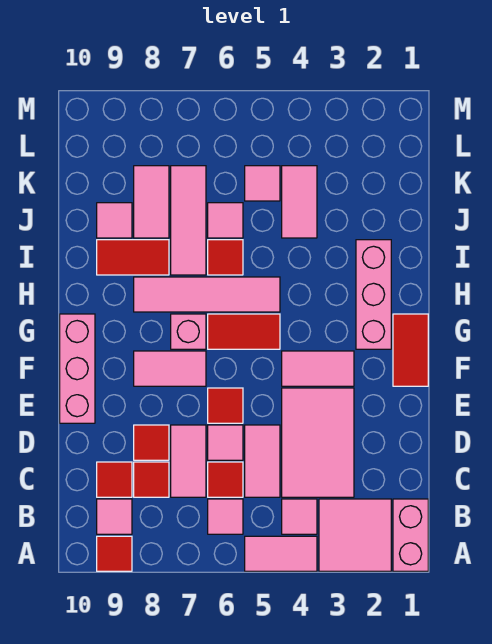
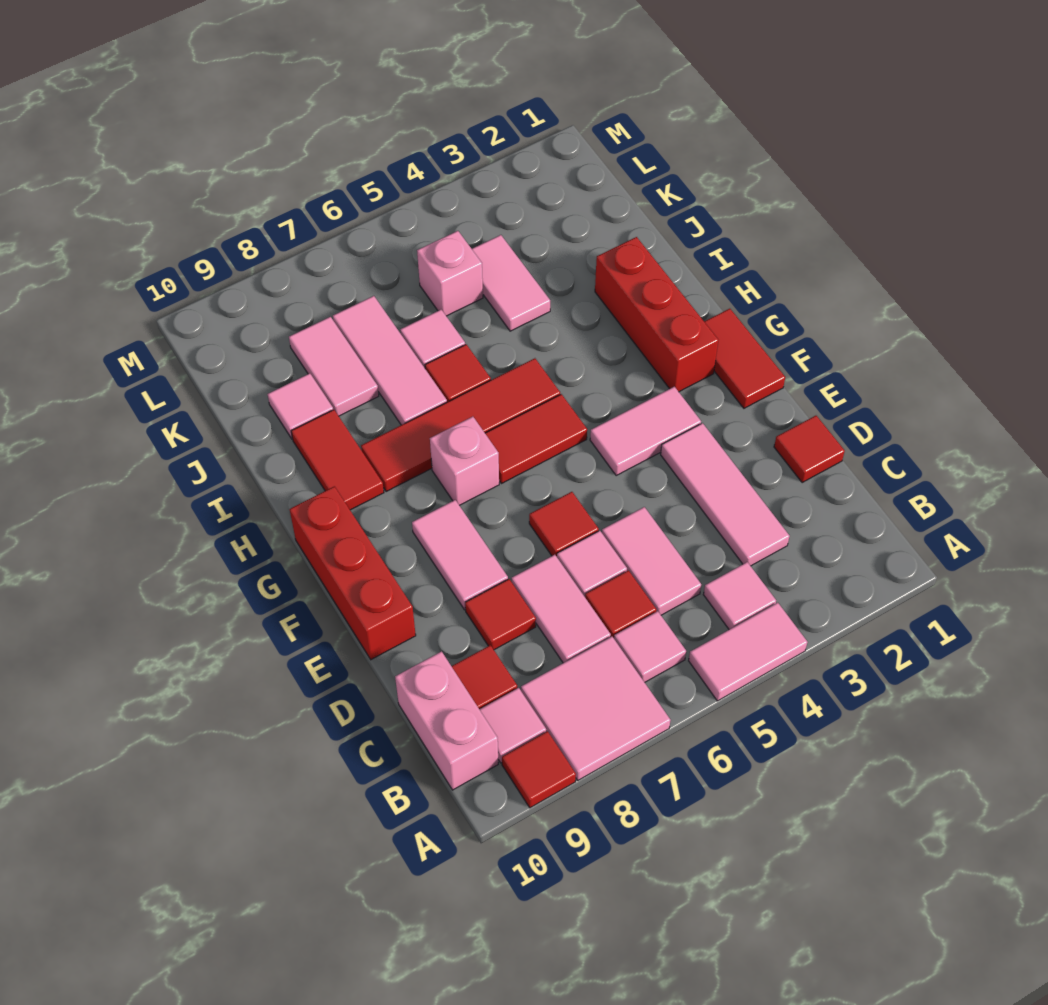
pink brick A1:B1 level 1 -> pink brick B10:C10 level 1
pink tile A2:B3 level 1 -> pink tile A7:B8 level 1
pink tile C3:E4 level 1 -> pink tile C3:E3 level 1
red tile C8 level 1 -> red tile D1 level 1
pink brick E10:G10 level 1 -> red brick E10:G10 level 1
pink tile F7:F8 level 1 -> pink tile E8:F8 level 1
pink brick G2:I2 level 1 -> red brick G2:I2 level 1
pink tile H5:H8 level 1 -> red tile H5:H8 level 1
red tile I8:I9 level 1 -> red tile H9:I9 level 1
pink tile K5 level 1 -> pink brick K5 level 1

